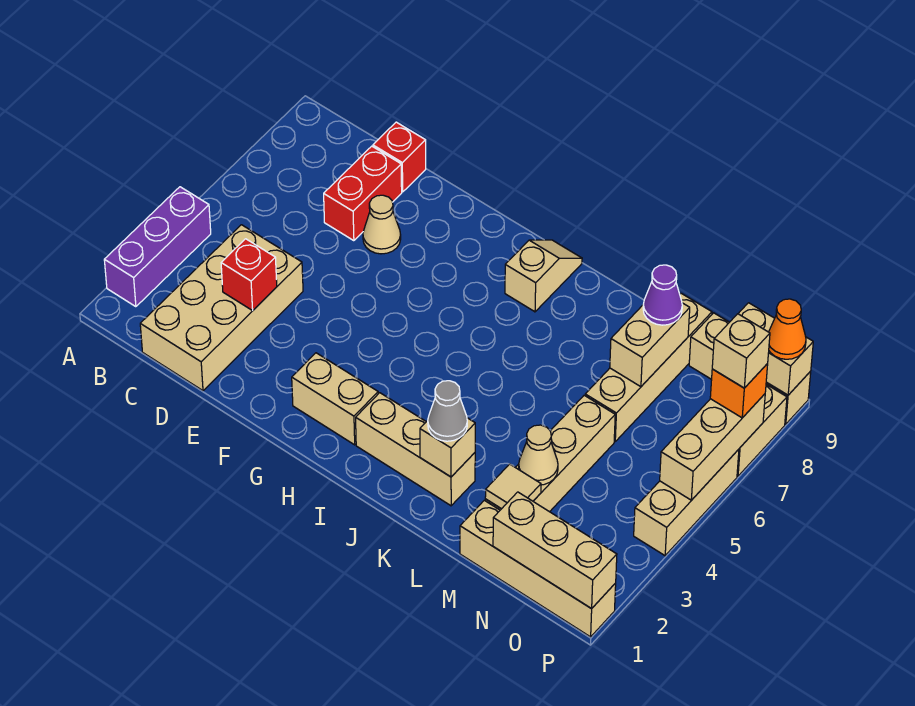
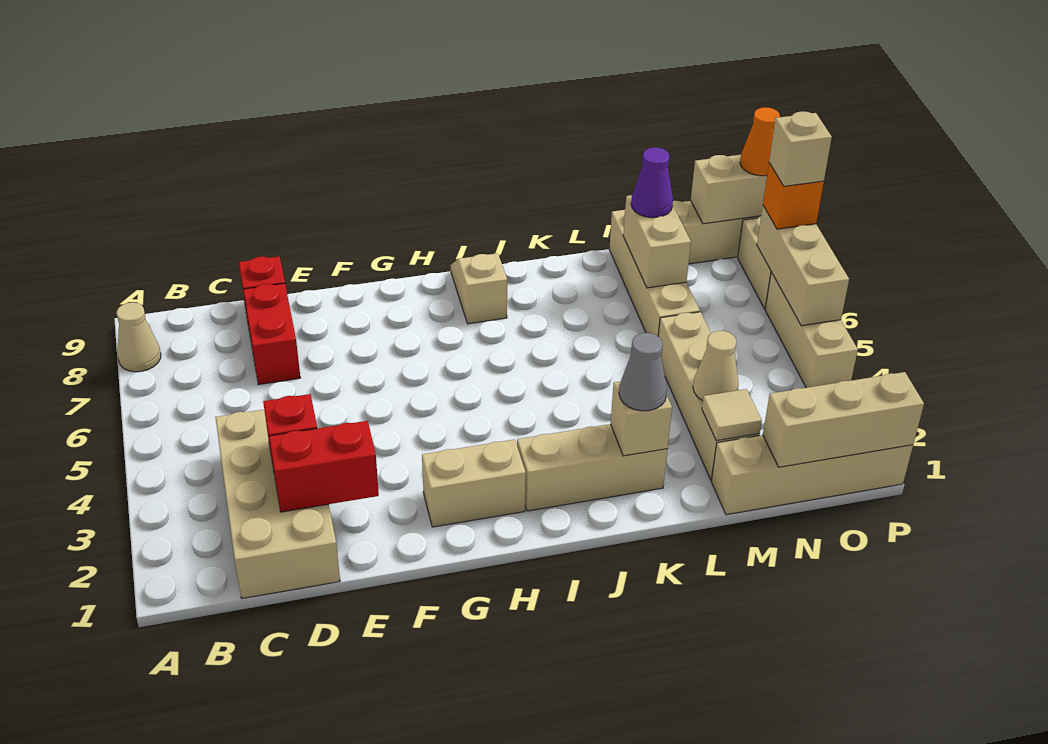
purple brick A2:A4 level 1 -> none
none -> red brick D2:E2 level 2
tan cone E7 level 1 -> tan cone A8 level 1

